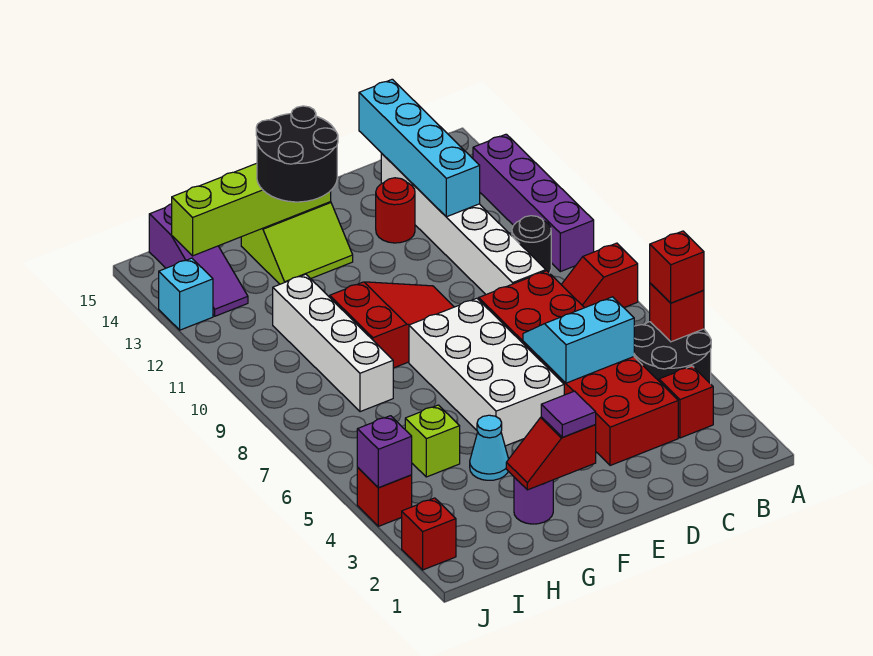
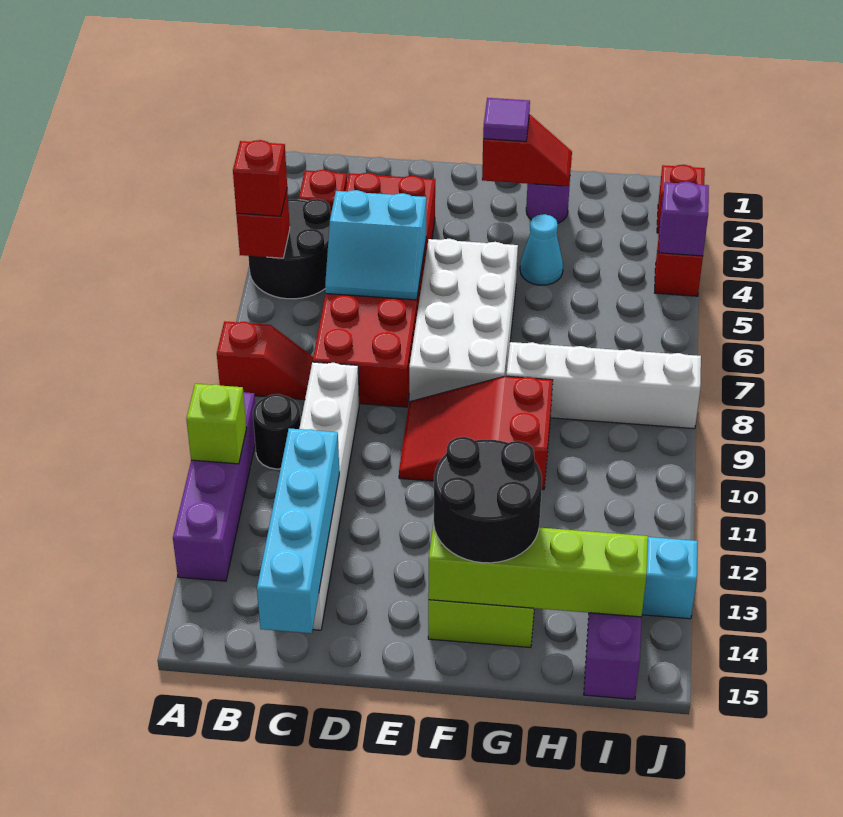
red round brick D13 level 1 -> none
lime brick H5 level 1 -> lime brick A11 level 2
white brick H8:H11 level 1 -> white brick G8:J8 level 1

